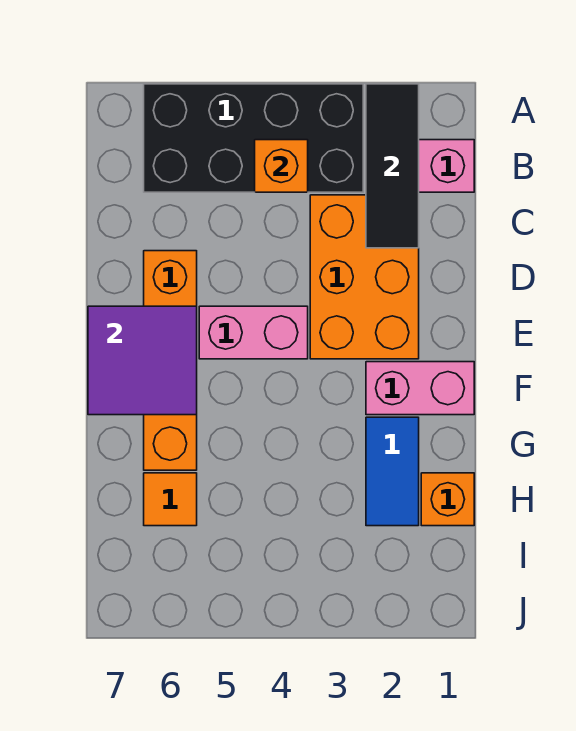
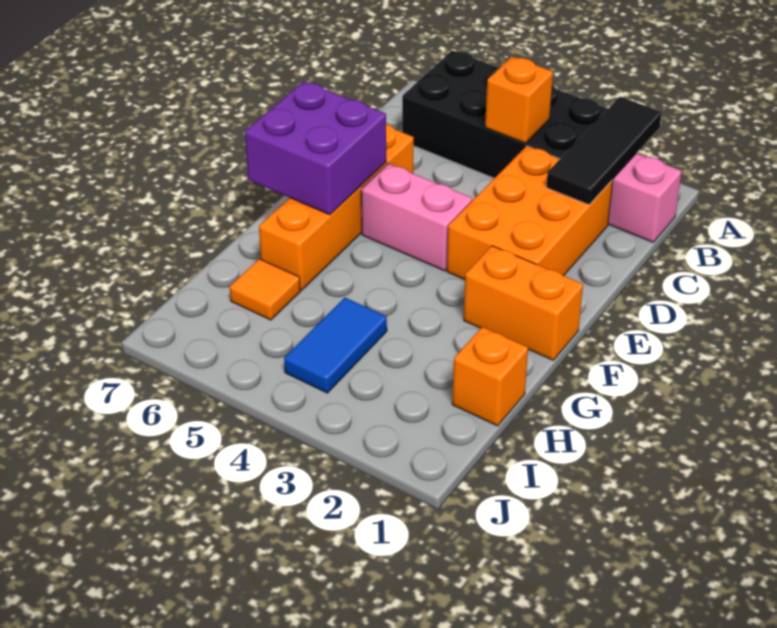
purple tile E6:F7 level 2 -> purple brick E6:F7 level 2
pink brick F1:F2 level 1 -> orange brick F1:F2 level 1
blue tile G2:H2 level 1 -> blue tile H4:I4 level 1

